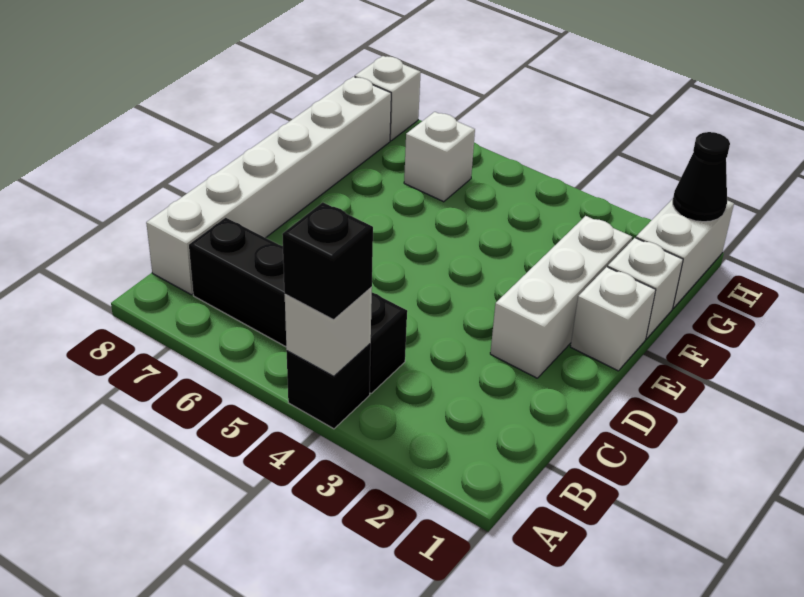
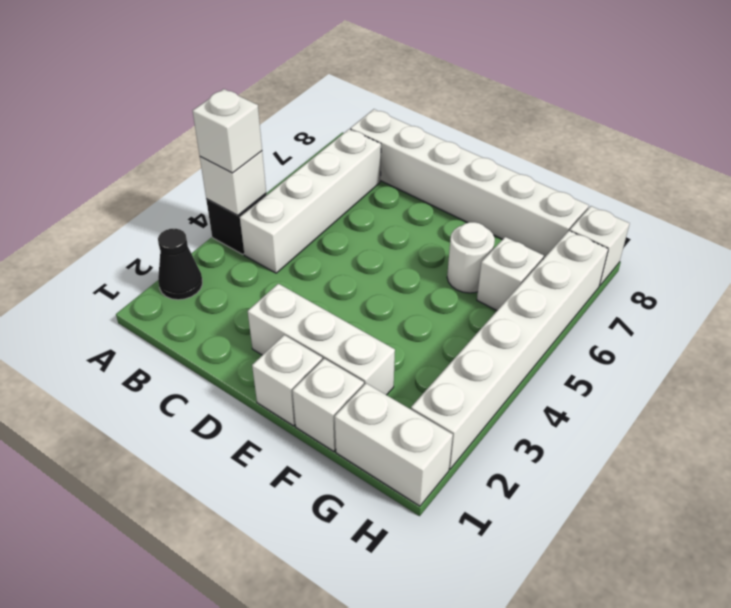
black brick A4 level 3 -> white brick A4 level 3
black brick B4:B7 level 1 -> white brick B4:B7 level 1
none -> white round brick F6 level 1
black cone H1 level 2 -> black cone A2 level 1
none -> white brick H2:H7 level 1

